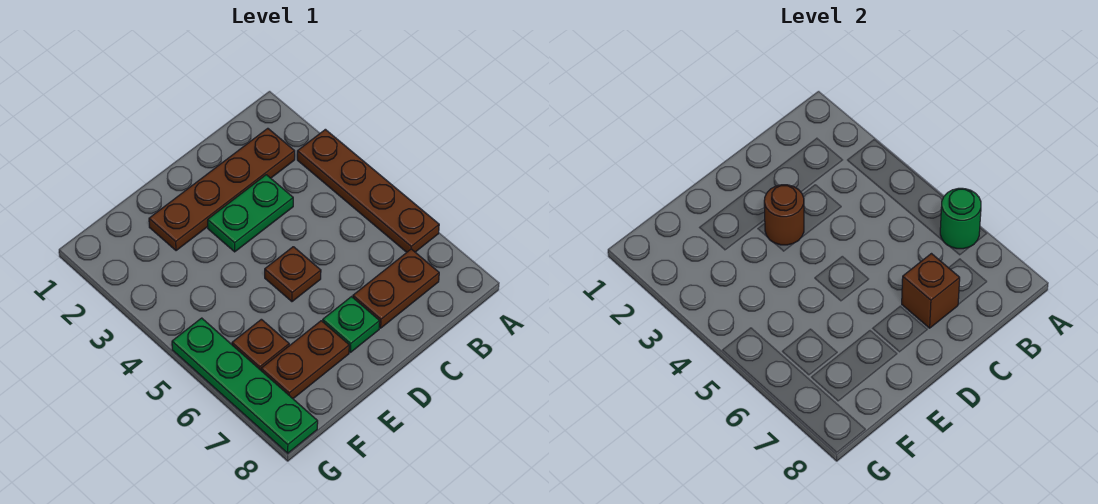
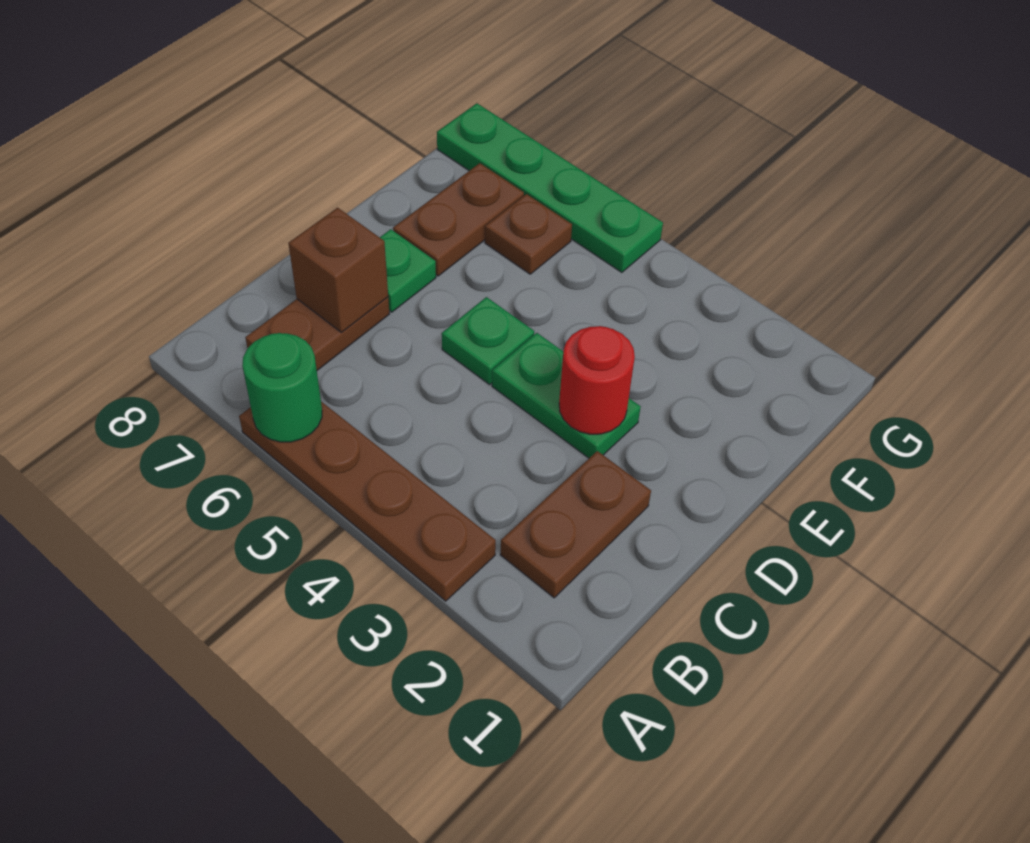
brown plate B2:E2 level 1 -> brown plate B2:C2 level 1
green plate C3:D3 level 1 -> green plate D3:D4 level 1
brown round brick D3 level 2 -> red round brick D3 level 2
brown plate D5 level 1 -> green plate D5 level 1

